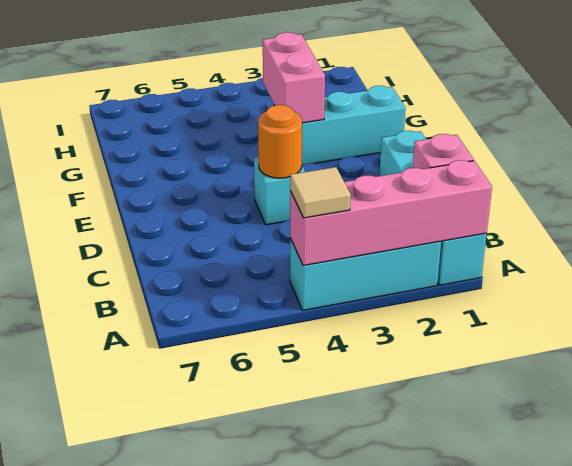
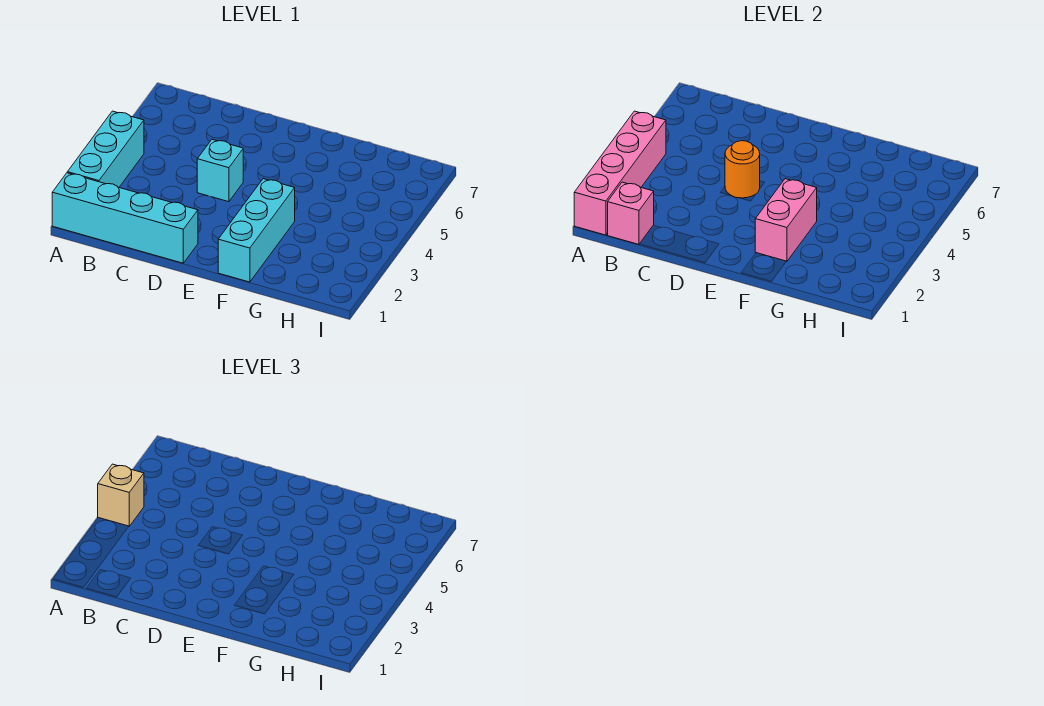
tan tile A4 level 3 -> tan brick A4 level 3
pink brick F3:G3 level 2 -> pink brick F2:F3 level 2

